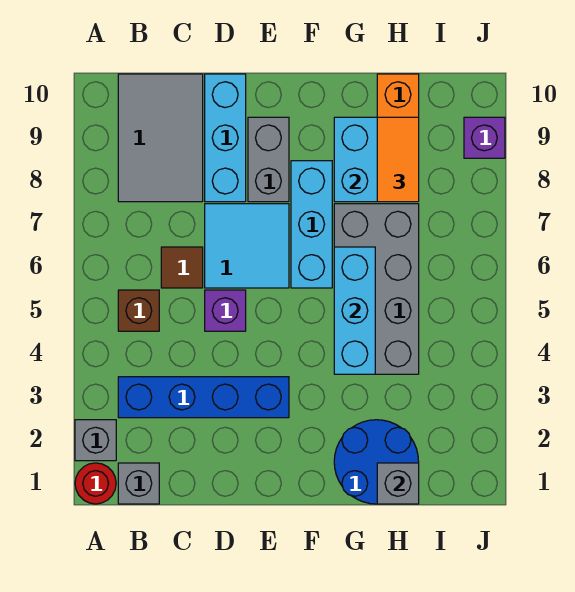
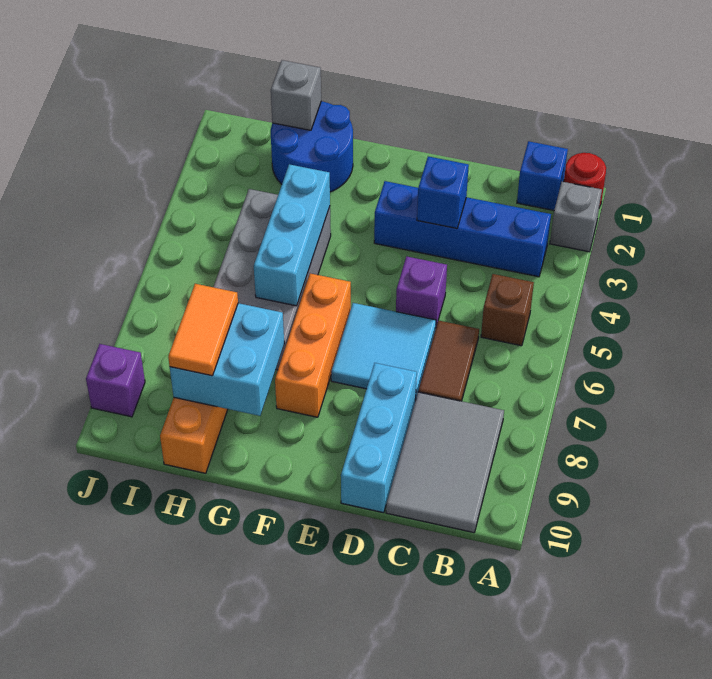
grey brick B1 level 1 -> blue brick B1 level 1
brown tile C6 level 1 -> brown tile C6:C7 level 1
none -> blue brick D3 level 2
grey brick E8:E9 level 1 -> none
cyan brick F6:F8 level 1 -> orange brick F6:F8 level 1

